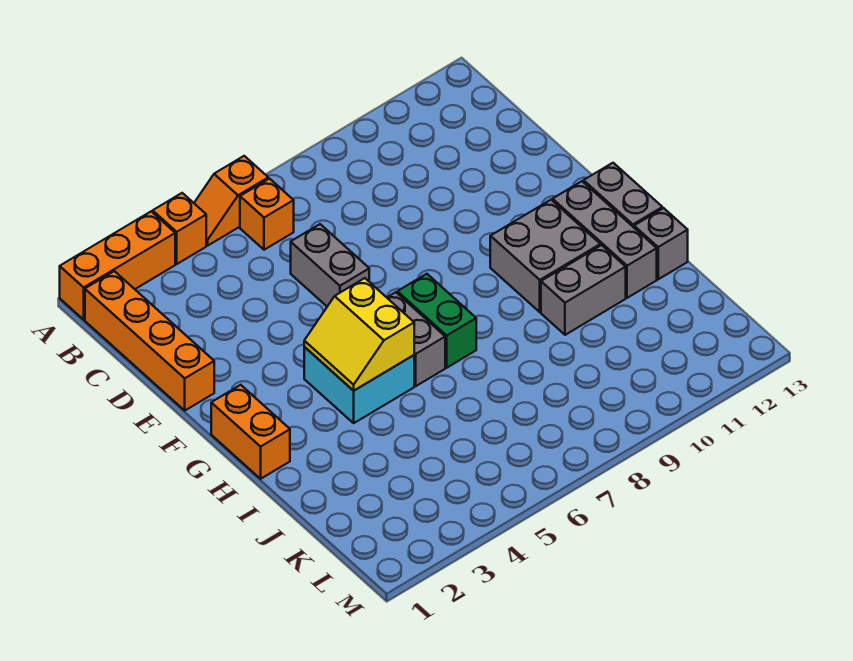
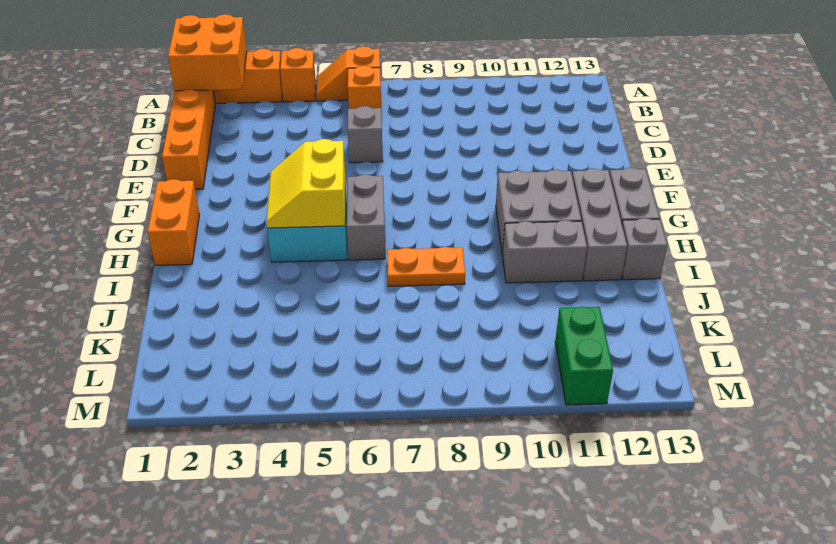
none -> orange brick A1:B2 level 2
grey brick D6:E6 level 1 -> grey brick D6 level 1
green brick G7:H7 level 1 -> green brick L11:M11 level 1
none -> orange plate I7:I8 level 1

